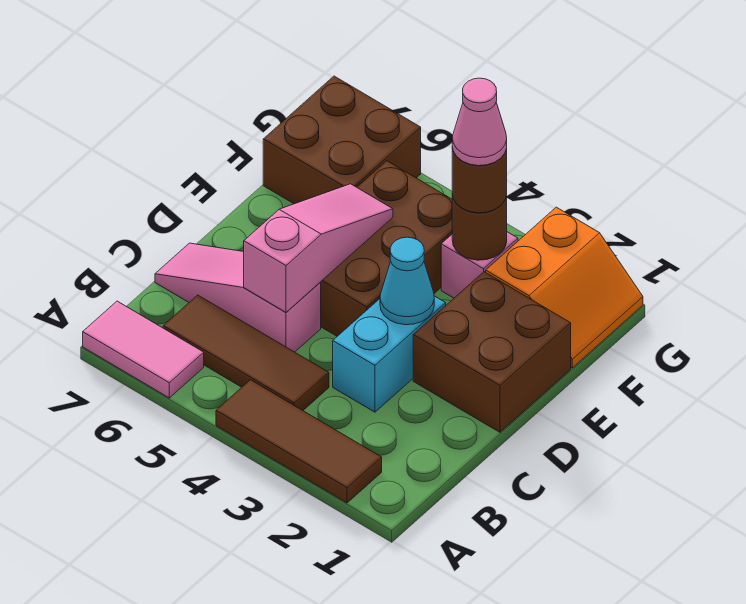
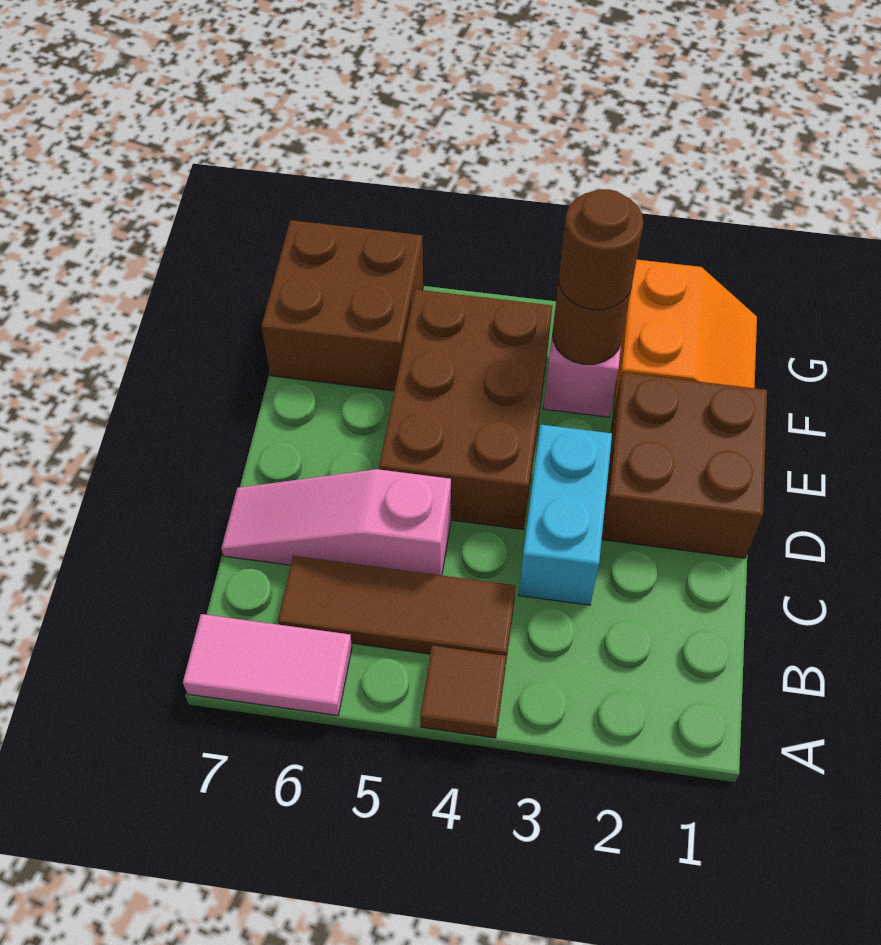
brown tile A2:A4 level 1 -> brown tile A4 level 1
pink slope C5:E5 level 2 top C -> none
cyan cone D3 level 2 -> none
pink cone F3 level 4 -> none

